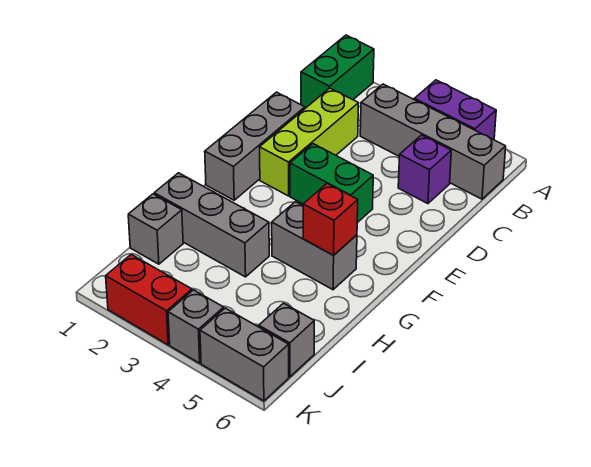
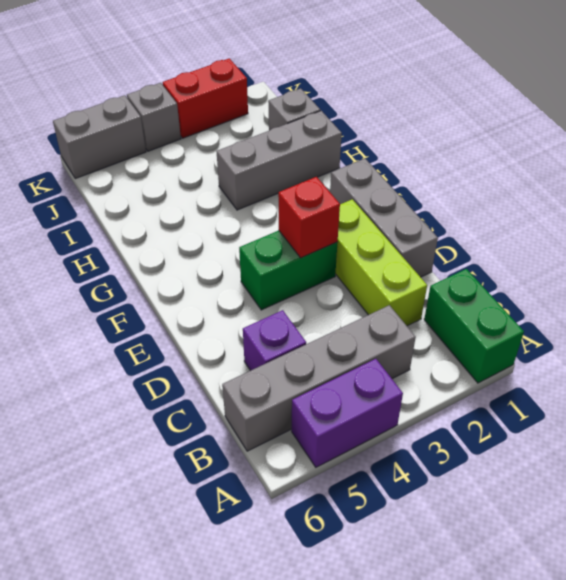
grey brick G4:G5 level 1 -> none
red brick G5 level 2 -> red brick E3 level 2
grey brick J6 level 1 -> none

